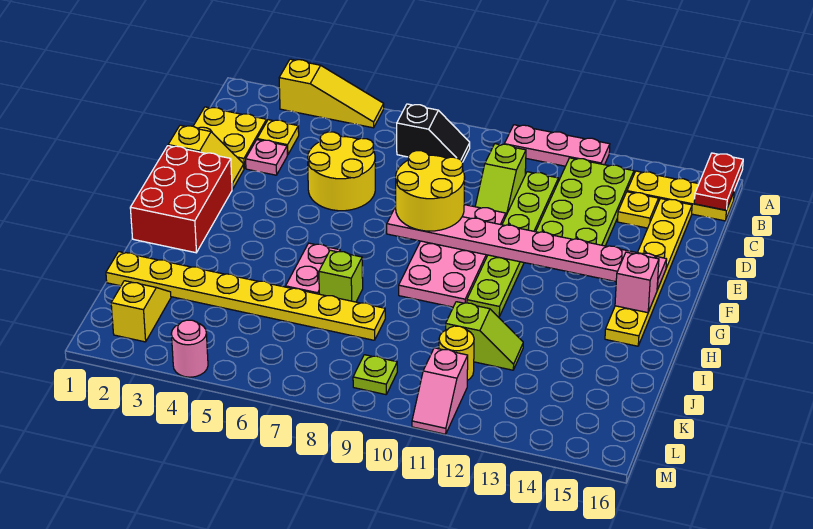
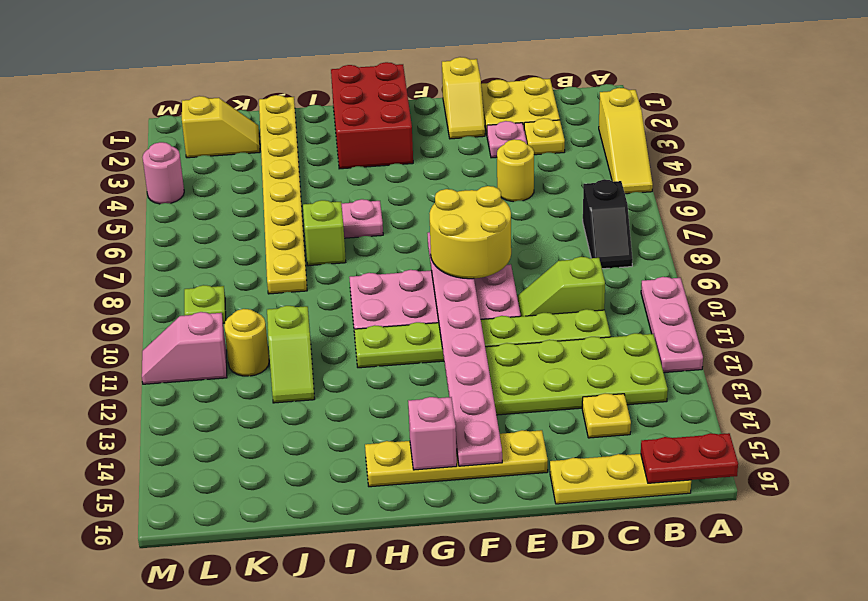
yellow plate B14:B16 level 1 -> yellow plate B16:D16 level 1
yellow plate C15:H15 level 1 -> yellow plate E15:H15 level 1
yellow round brick D5:E6 level 1 -> yellow round brick D5 level 1
red brick F1:H2 level 1 -> red brick G1:H3 level 1

